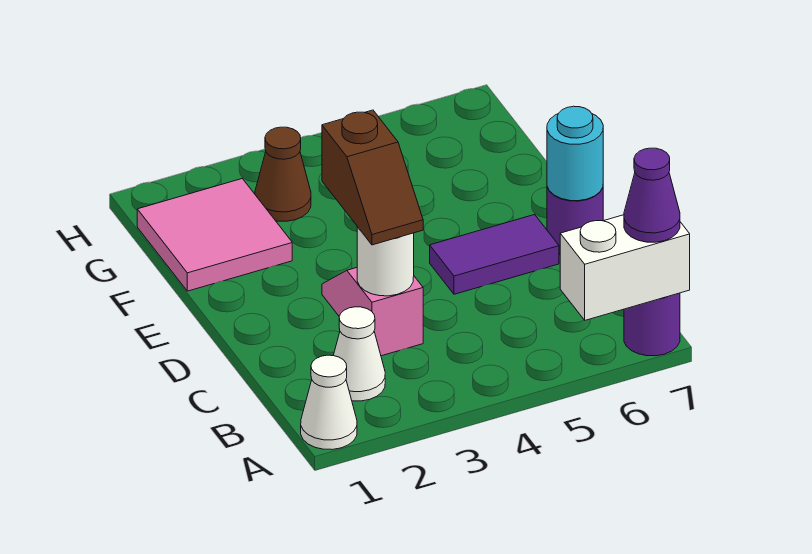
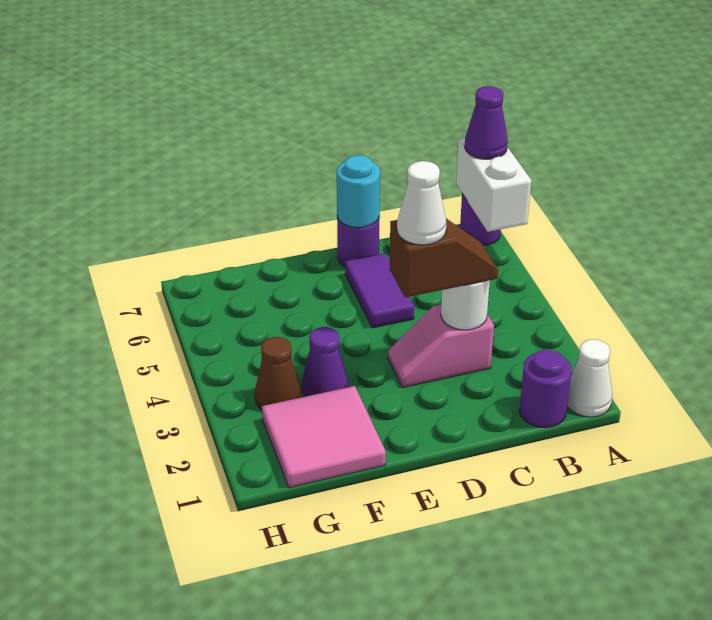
none -> purple round brick B1 level 1
white cone B2 level 1 -> white cone D3 level 4
none -> purple cone F3 level 1

